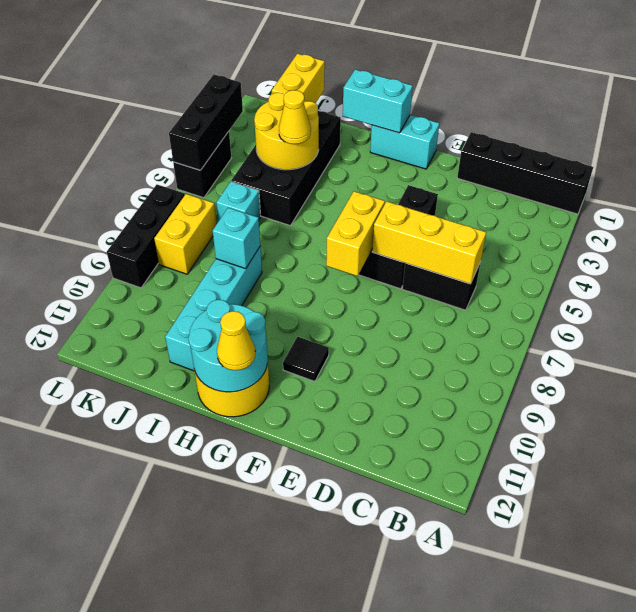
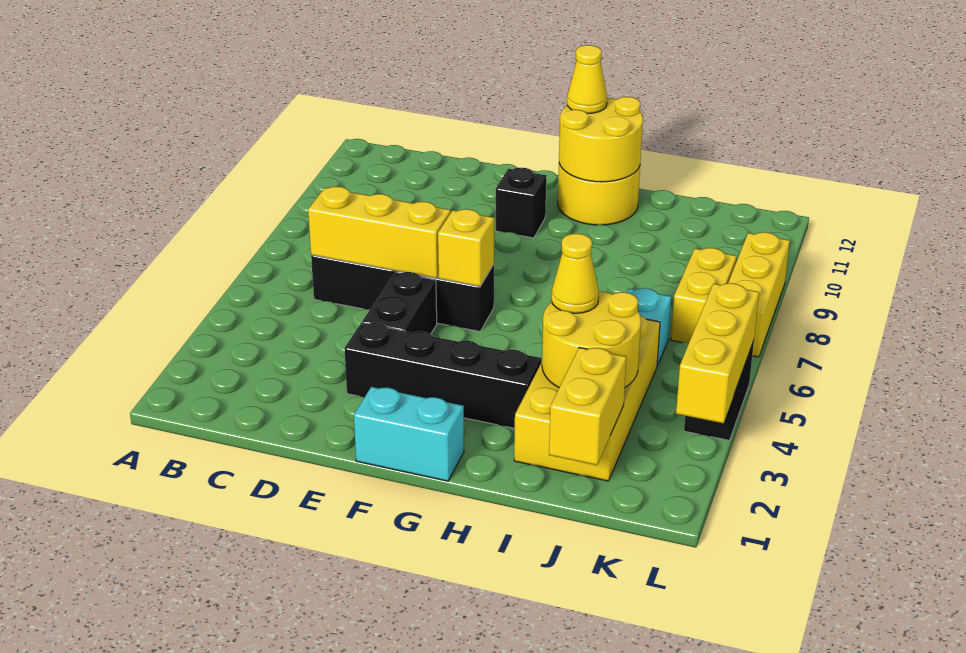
black brick A1:D1 level 1 -> black brick E3:H3 level 1
yellow brick F6:F7 level 2 -> yellow brick F6 level 2
black tile F10 level 1 -> black brick F10 level 1
cyan brick G1:H1 level 2 -> none
cyan round brick G11:H12 level 2 -> yellow round brick G11:H12 level 2
black brick I2:J5 level 1 -> yellow brick I2:J5 level 1
cyan brick I8:I11 level 1 -> none
cyan brick I8 level 2 -> none
black brick L3:L5 level 2 -> yellow brick L3:L5 level 2
black brick L7:L9 level 1 -> yellow brick L7:L9 level 1

